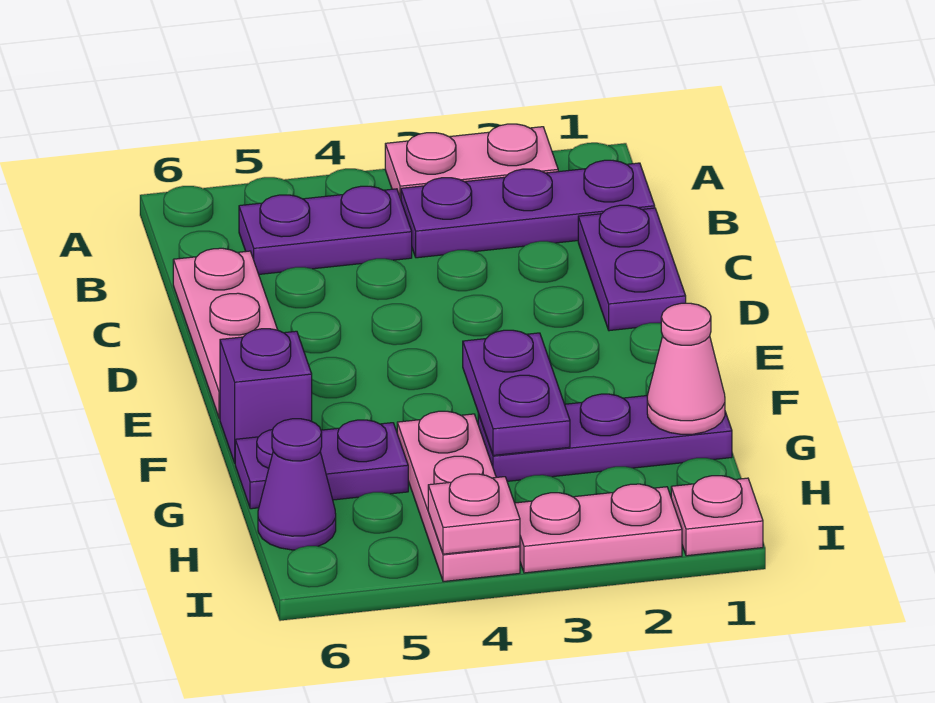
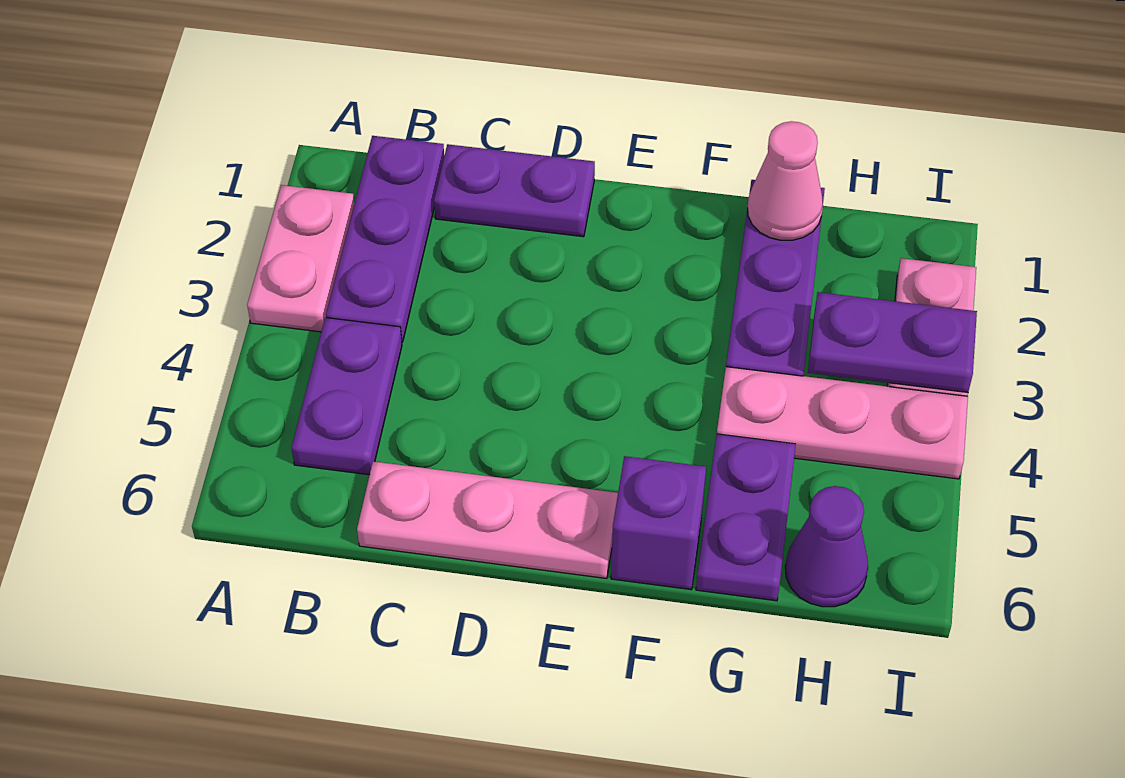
purple plate F3:G3 level 2 -> purple plate H3:I3 level 2
pink plate I1 level 1 -> none
pink plate I4 level 2 -> none

